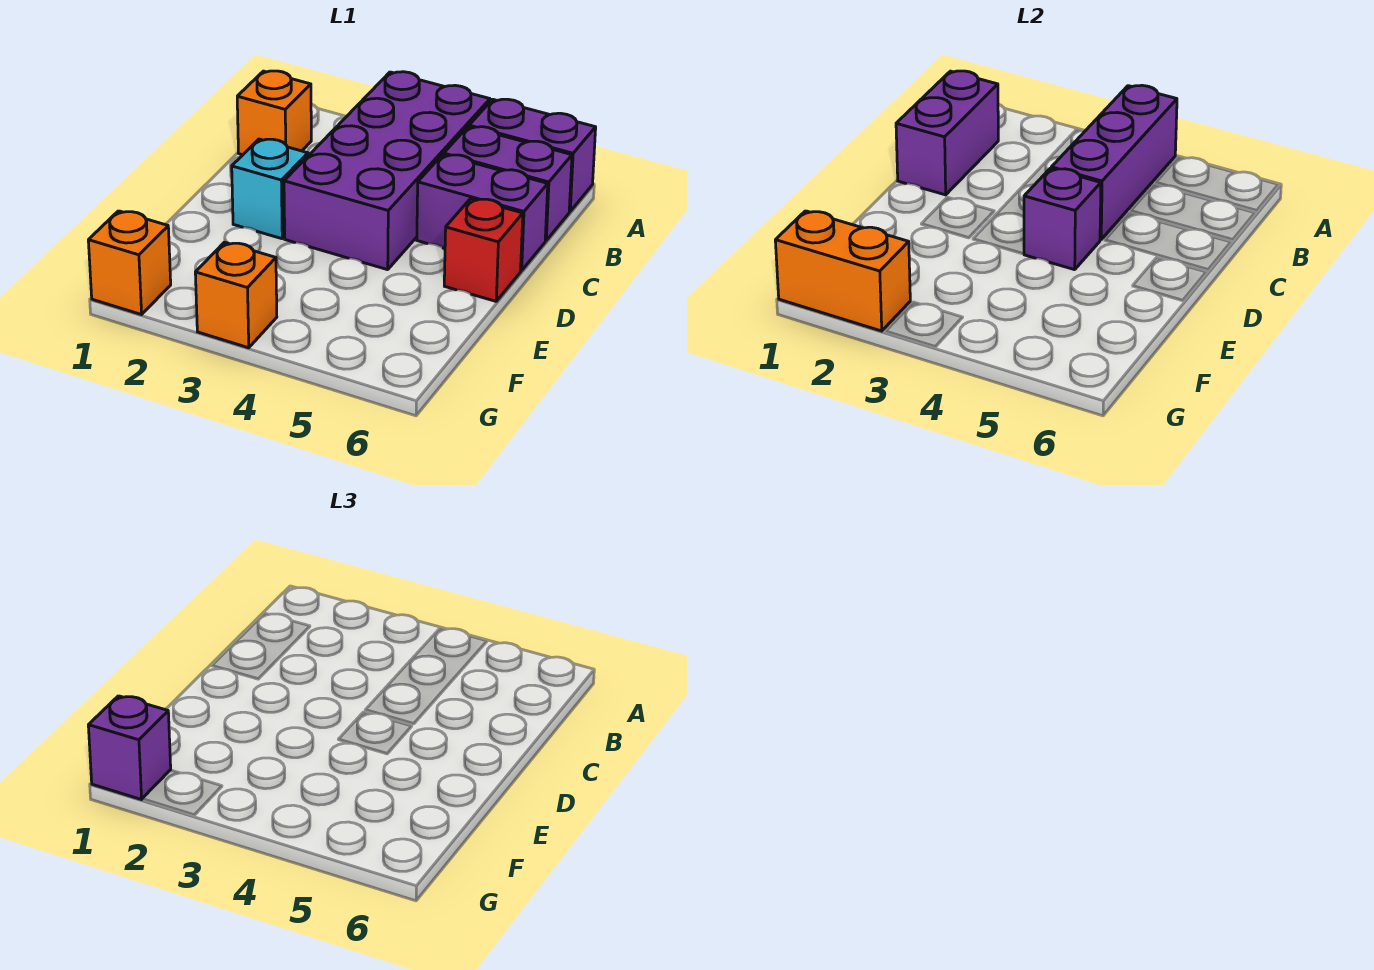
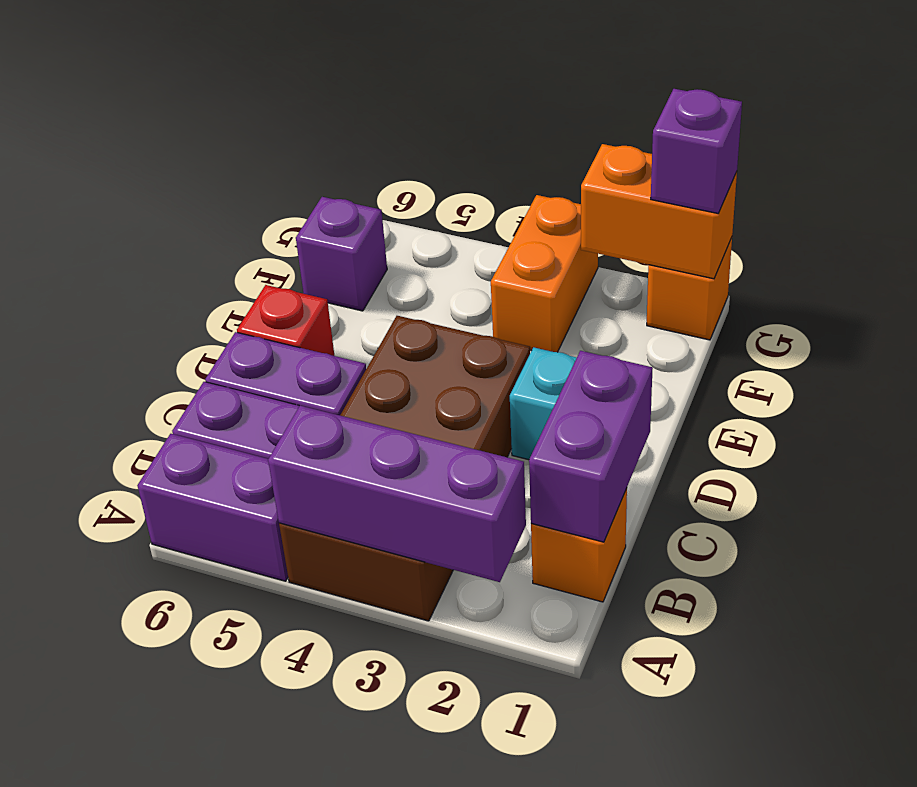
purple brick A3:D4 level 1 -> brown brick A3:D4 level 1
purple brick A4:C4 level 2 -> purple brick A2:A4 level 2
purple brick D4 level 2 -> purple brick F6 level 1
orange brick G3 level 1 -> orange brick F3:G3 level 1

